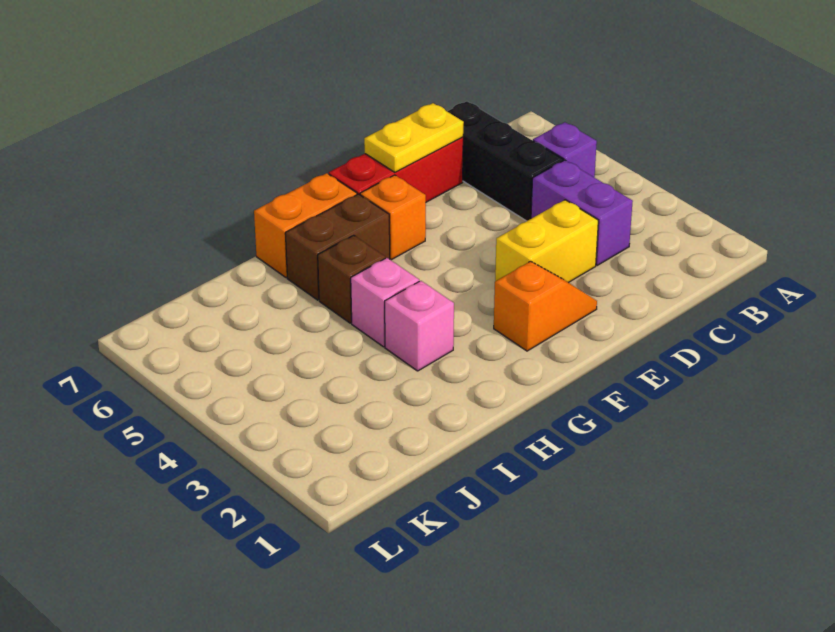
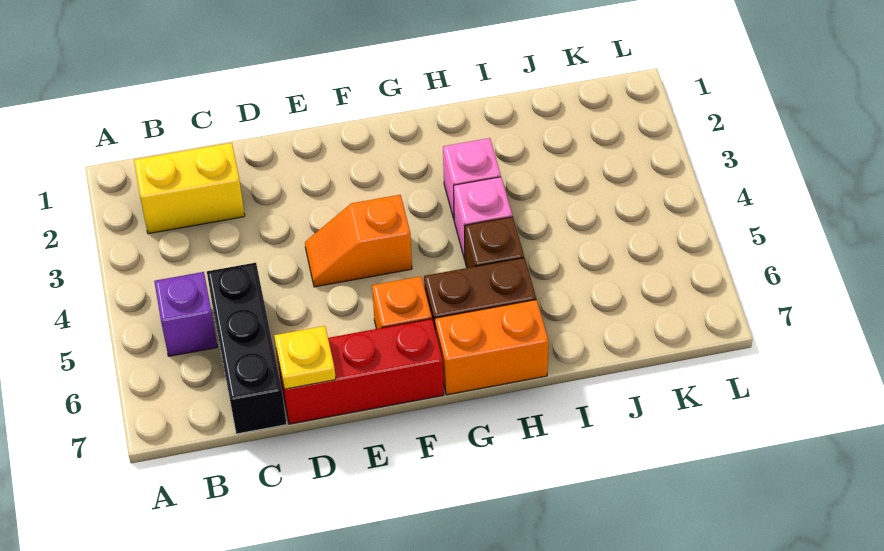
purple brick C3:C4 level 1 -> none
yellow brick D3:E3 level 1 -> yellow brick B2:C2 level 1
yellow plate D7:E7 level 2 -> yellow plate D7 level 2
orange slope E2:F2 level 1 top F -> orange slope E4:F4 level 1 top F

